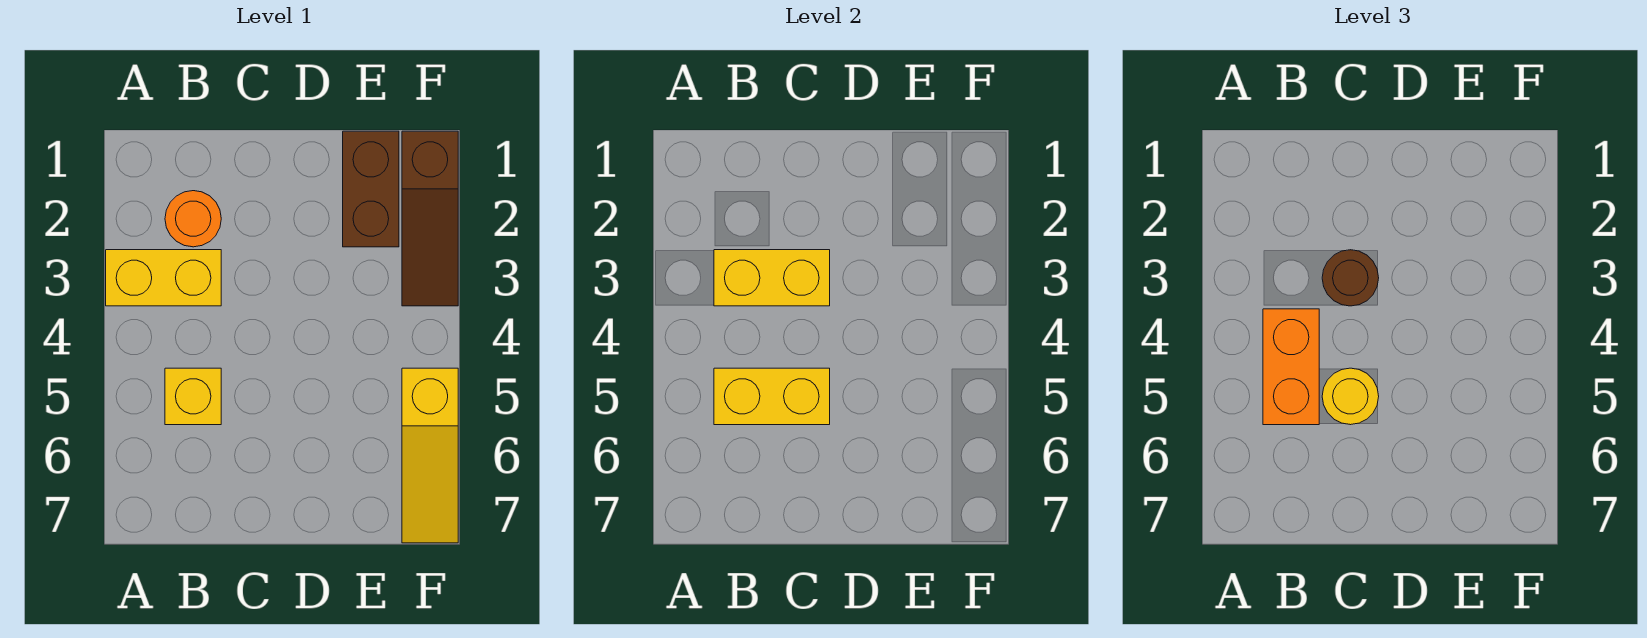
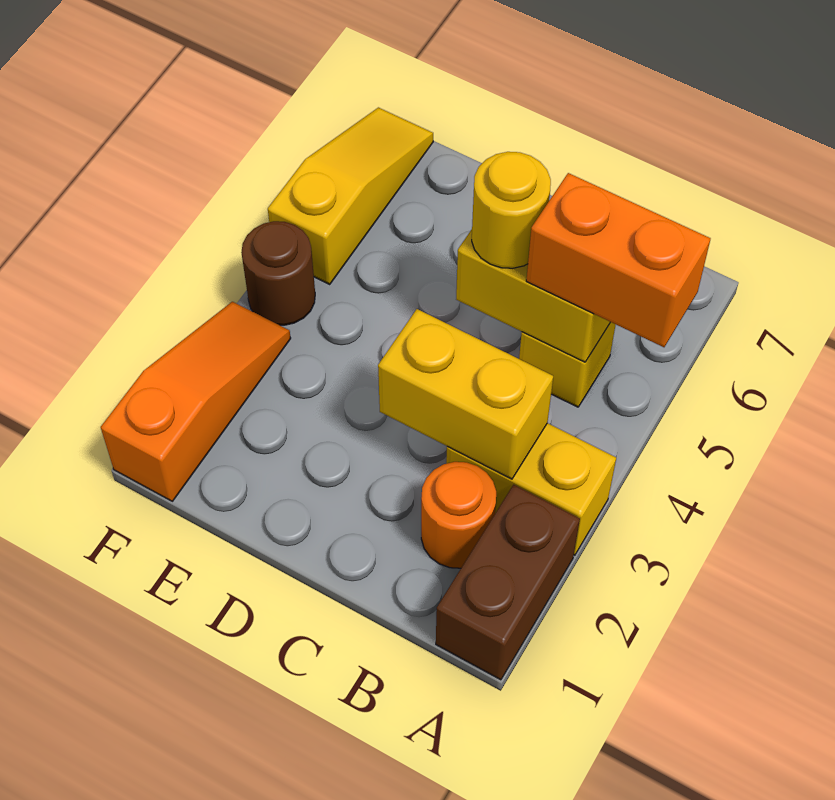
orange brick B4:B5 level 3 -> orange brick A5:B5 level 3
brown round brick C3 level 3 -> brown round brick F4 level 1
brown brick E1:E2 level 1 -> brown brick A1:A2 level 1
brown slope F1:F3 level 1 top 1 -> orange slope F1:F3 level 1 top 1

